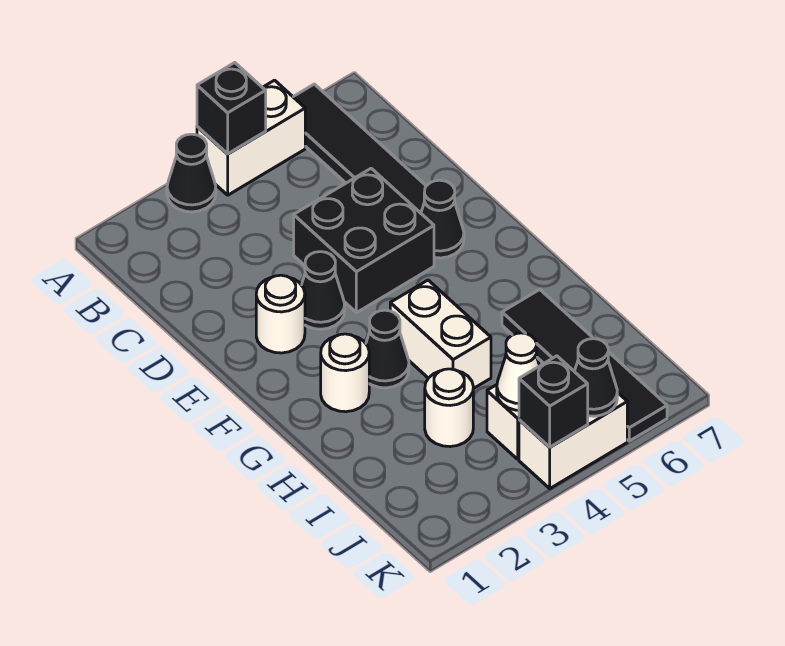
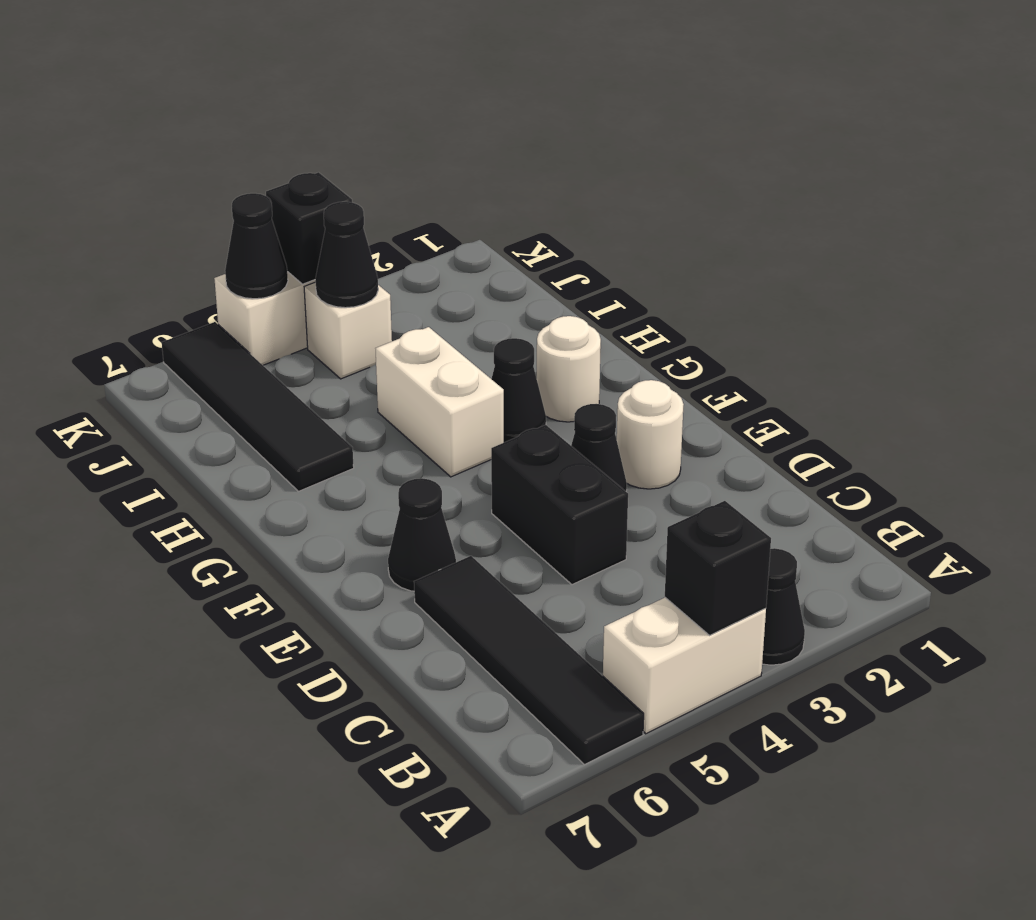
black brick D4:E5 level 1 -> black brick D4:E4 level 1
white round brick I3 level 1 -> none
white cone J4 level 2 -> black cone J4 level 2

